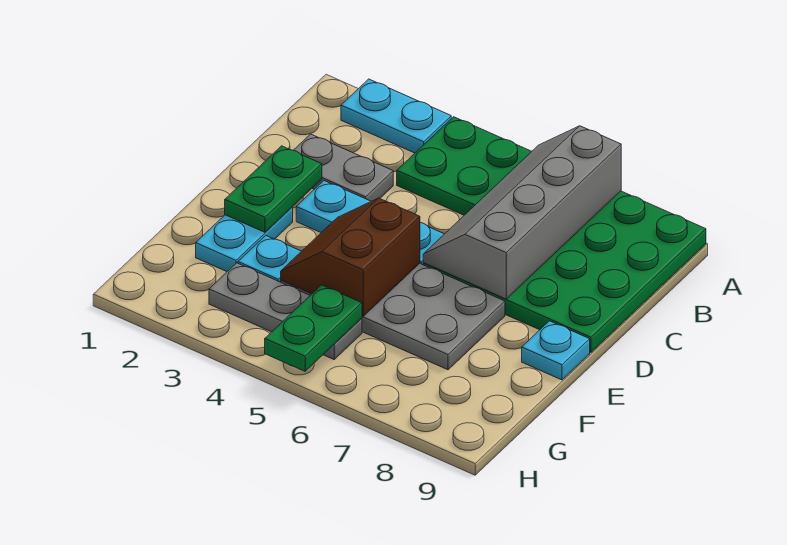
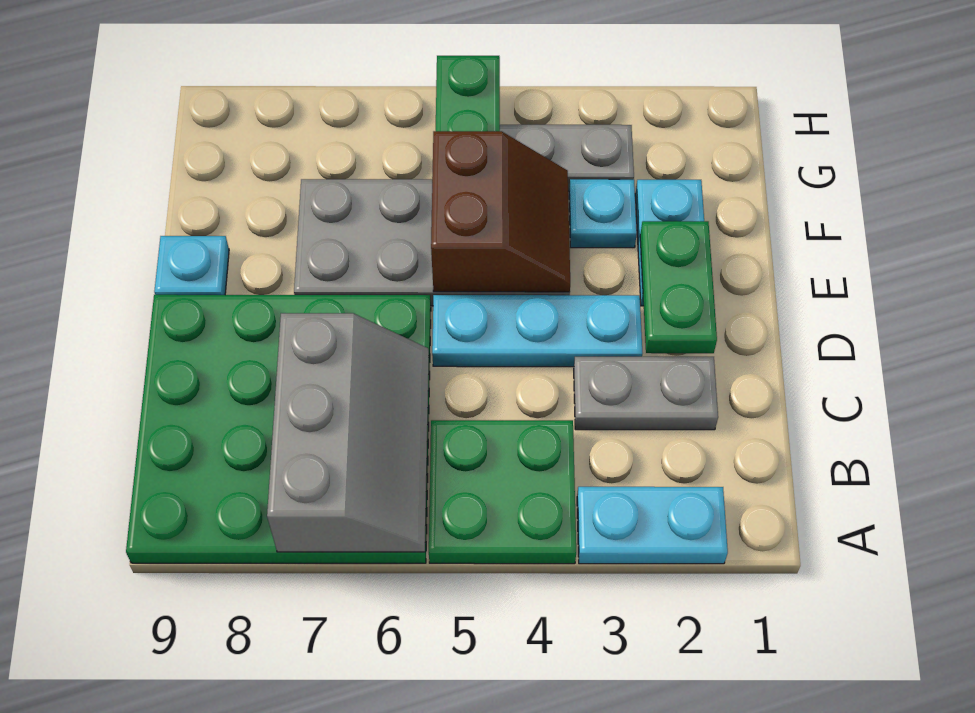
grey slope A6:D7 level 2 top 7 -> grey slope A6:C7 level 2 top 7

